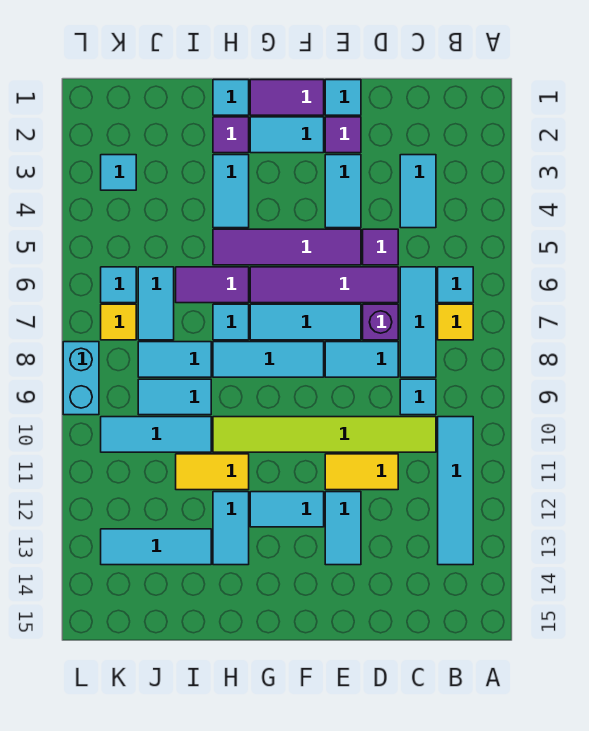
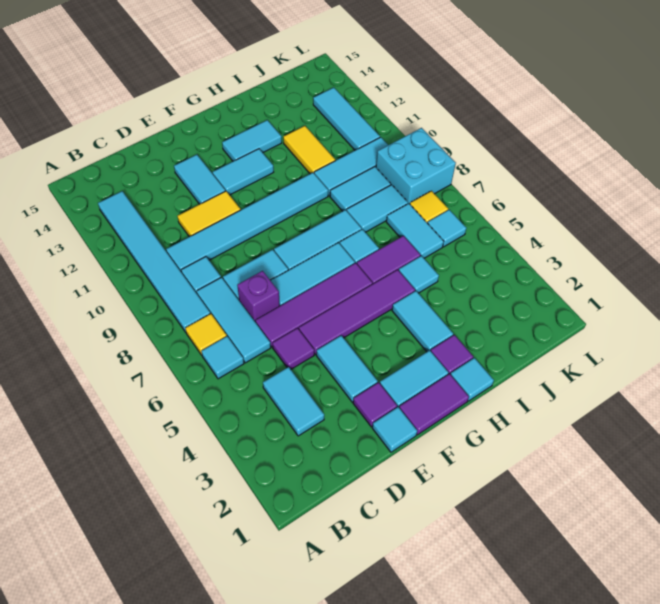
cyan tile B10:B13 level 1 -> cyan tile B8:B13 level 1
lime tile C10:H10 level 1 -> cyan tile C10:H10 level 1
yellow tile H11:I11 level 1 -> yellow tile I11:I12 level 1
cyan tile H12:H13 level 1 -> cyan tile G13:H13 level 1
cyan tile I13:K13 level 1 -> cyan tile K11:K13 level 1
cyan tile K3 level 1 -> cyan tile I5 level 1
cyan brick L8:L9 level 1 -> cyan brick K8:L9 level 1

